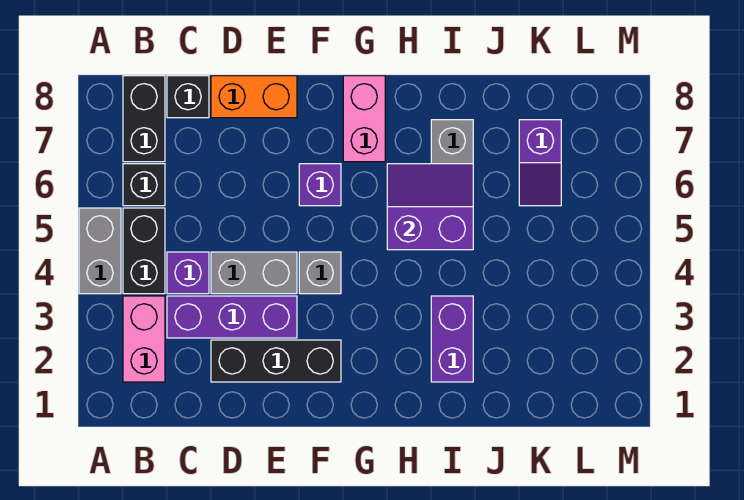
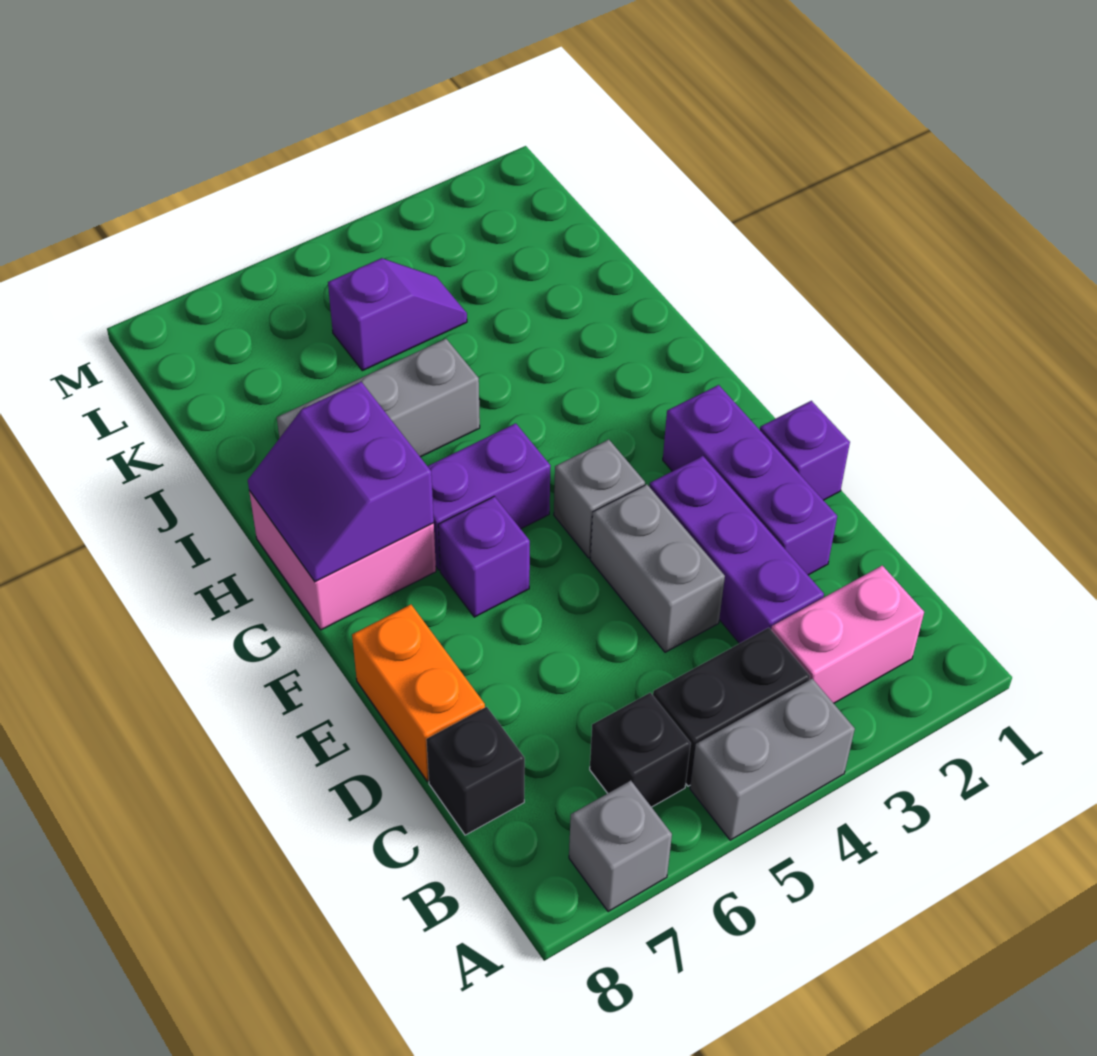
none -> grey brick A7 level 1
black brick B7:B8 level 1 -> none
purple brick C4 level 1 -> purple brick E1 level 1
black brick D2:F2 level 1 -> purple brick D2:F2 level 1
pink brick G7:G8 level 1 -> pink brick G7:H8 level 1
purple slope H5:I6 level 2 top 5 -> purple slope G7:H8 level 2 top 7
purple brick I2:I3 level 1 -> purple brick G5:G6 level 1
purple slope K6:K7 level 1 top 7 -> purple slope K4:K5 level 1 top 5

